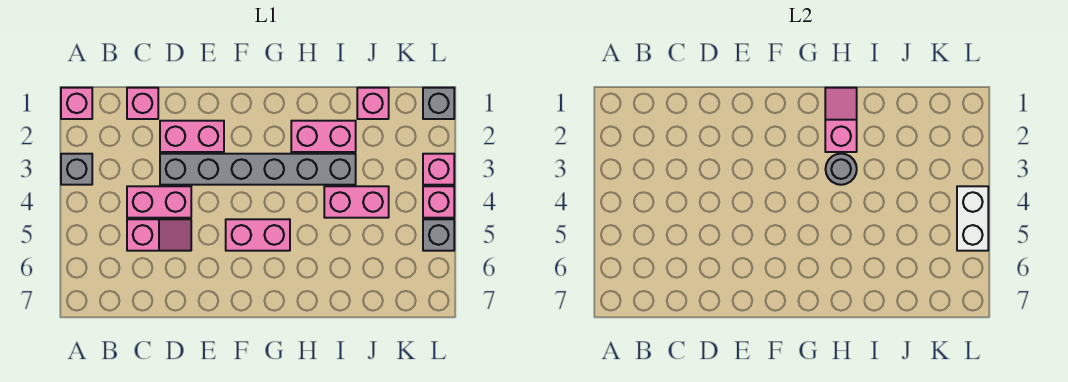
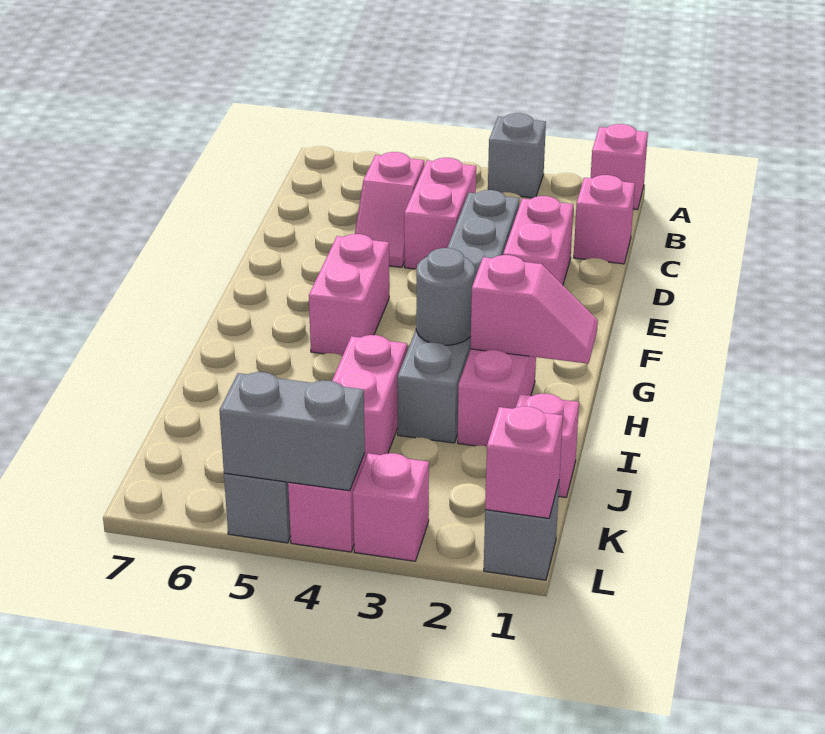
none -> pink brick L1 level 2
white brick L4:L5 level 2 -> grey brick L4:L5 level 2

